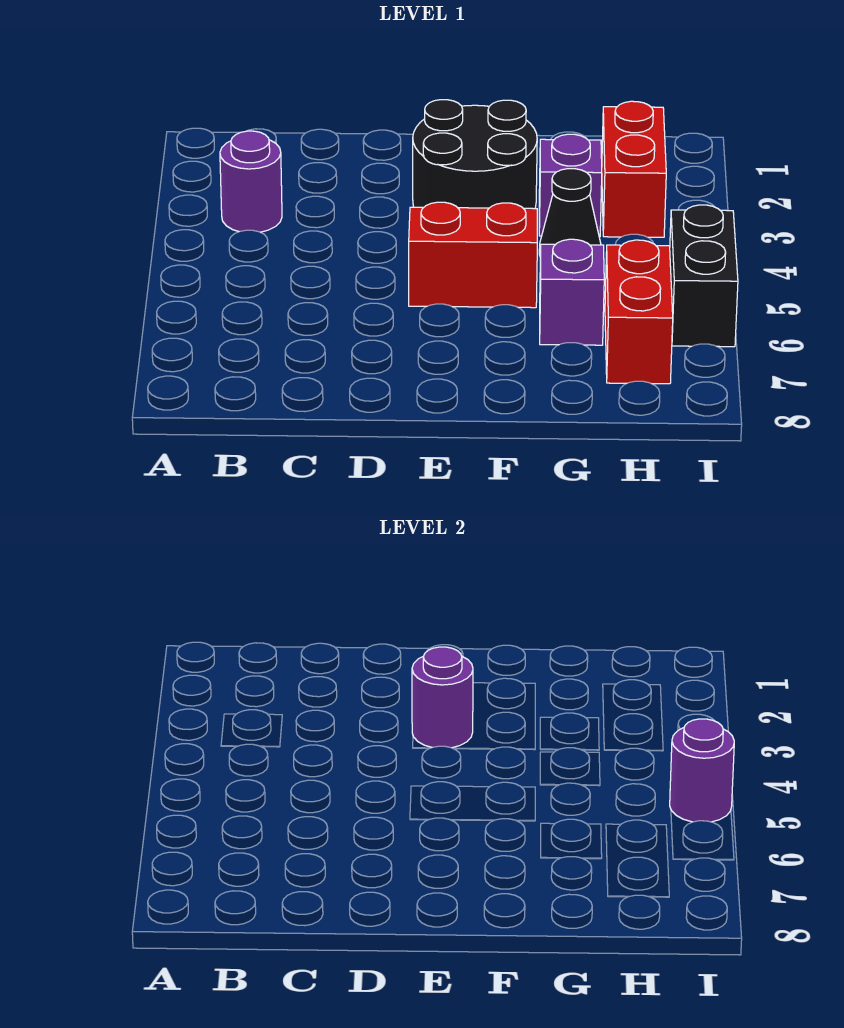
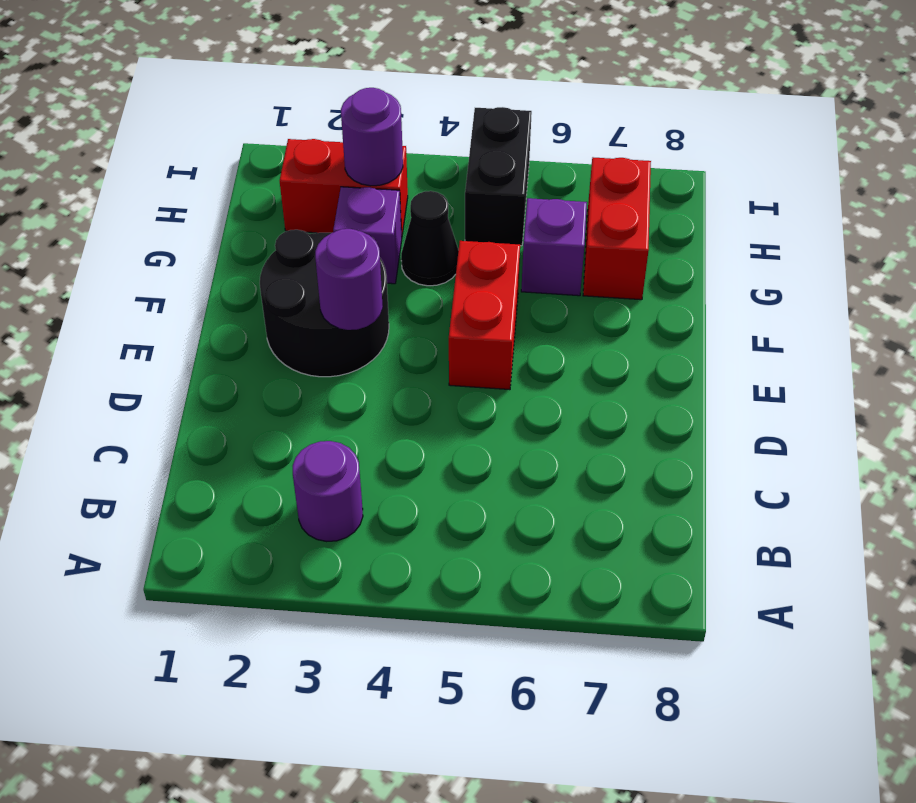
red brick H6:H7 level 1 -> red brick G7:H7 level 1
black brick I5:I6 level 1 -> black brick H5:I5 level 1
purple round brick I5 level 2 -> purple round brick H3 level 2

